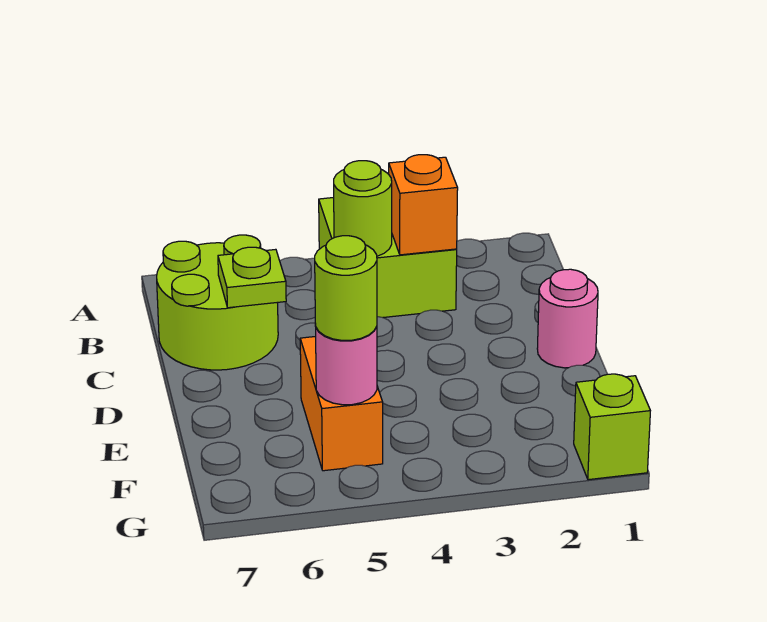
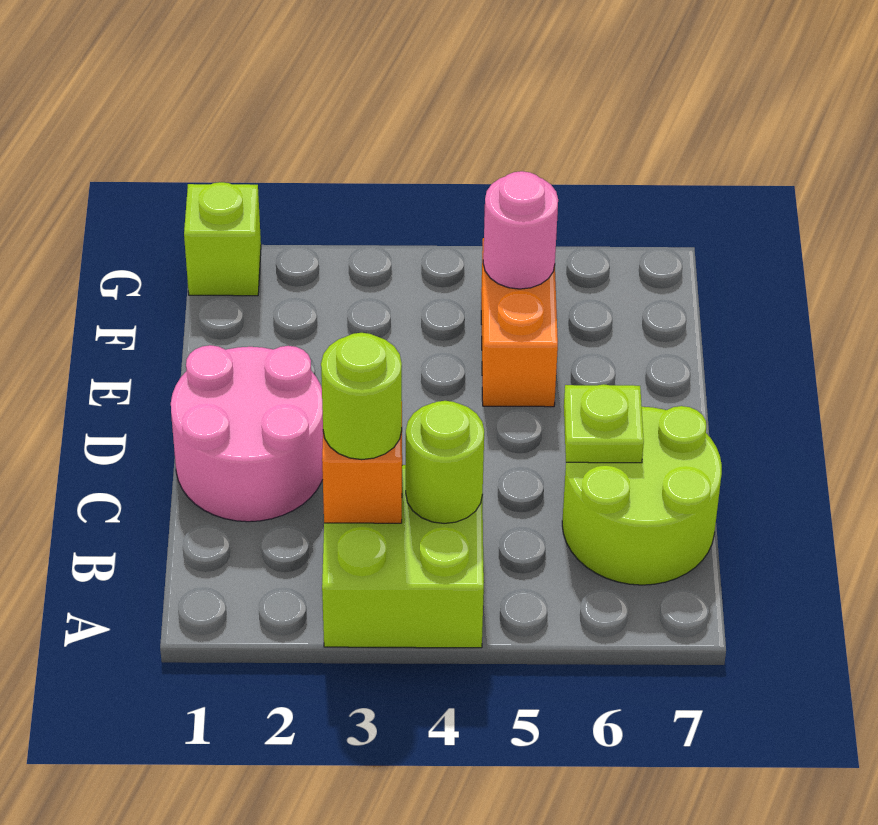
pink round brick D1 level 1 -> pink round brick C1:D2 level 1
lime round brick F5 level 3 -> lime round brick B3 level 3

